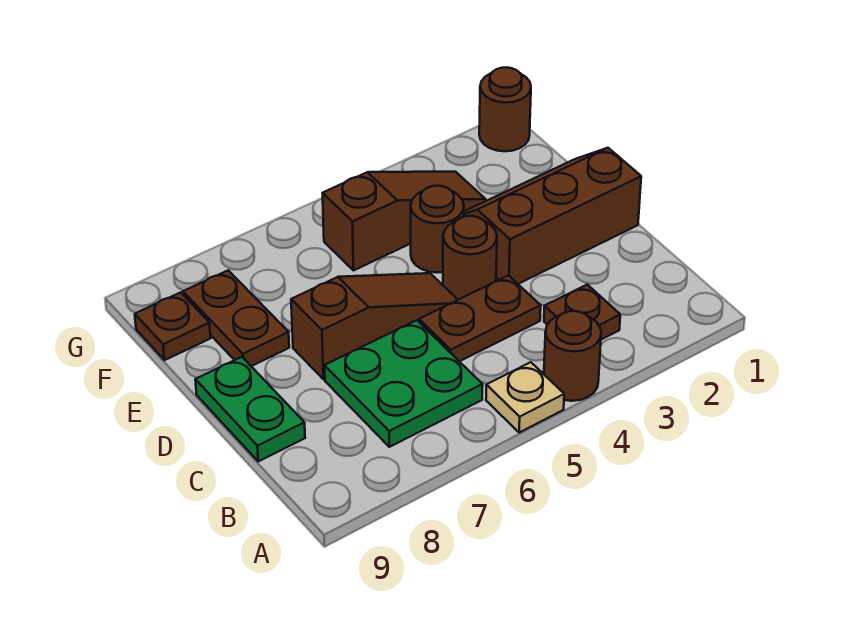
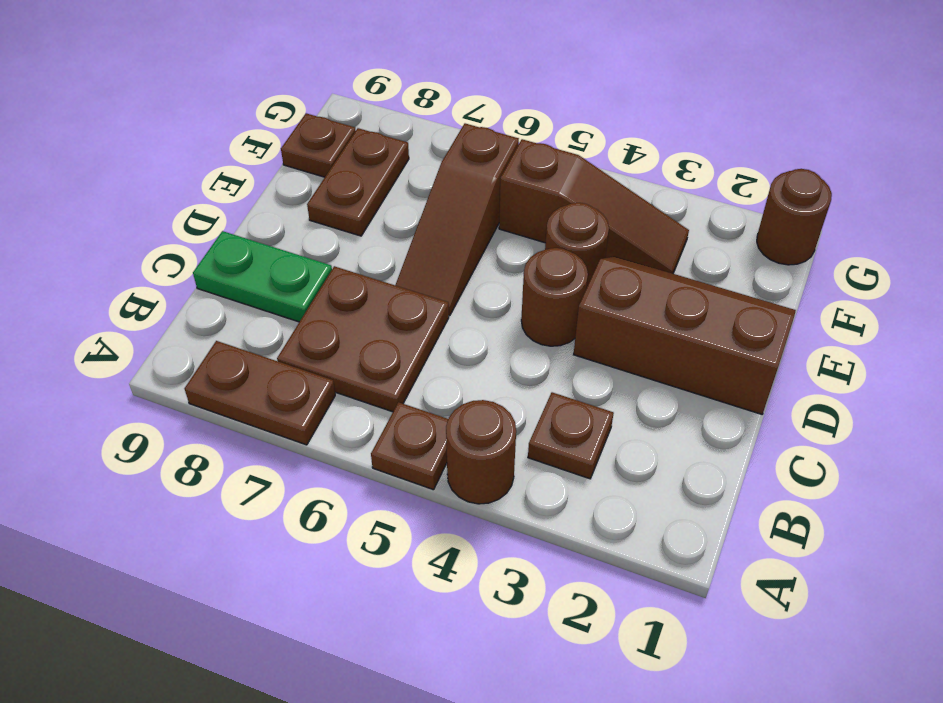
tan plate A5 level 1 -> brown plate A5 level 1
green plate B6:C7 level 1 -> brown plate B6:C7 level 1
brown plate C4:C5 level 1 -> brown plate A7:A8 level 1
green plate C9:D9 level 1 -> green plate C8:C9 level 1
brown slope D5:D7 level 1 top 7 -> brown slope D6:F6 level 1 top F

